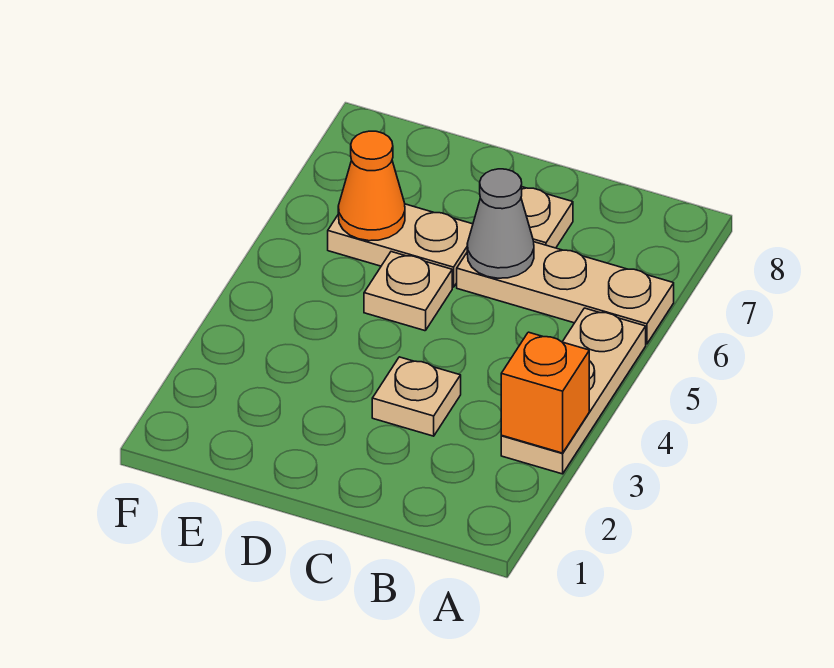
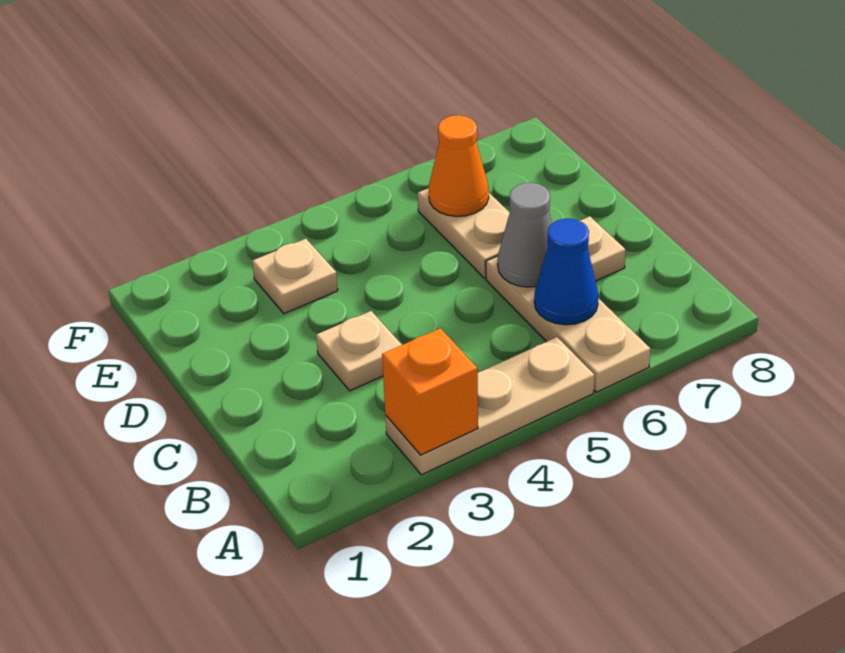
none -> blue cone B6 level 2
tan plate D5 level 1 -> tan plate E3 level 1

